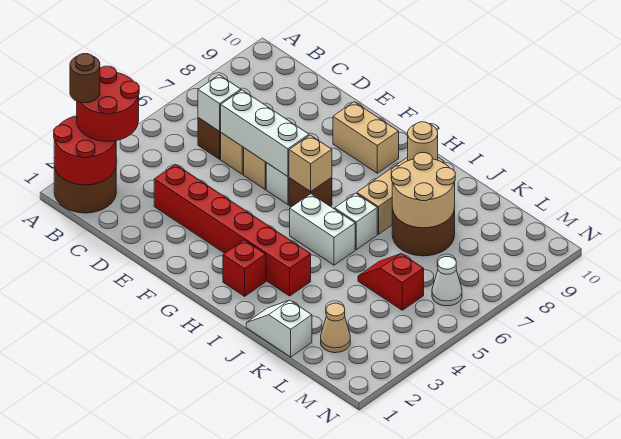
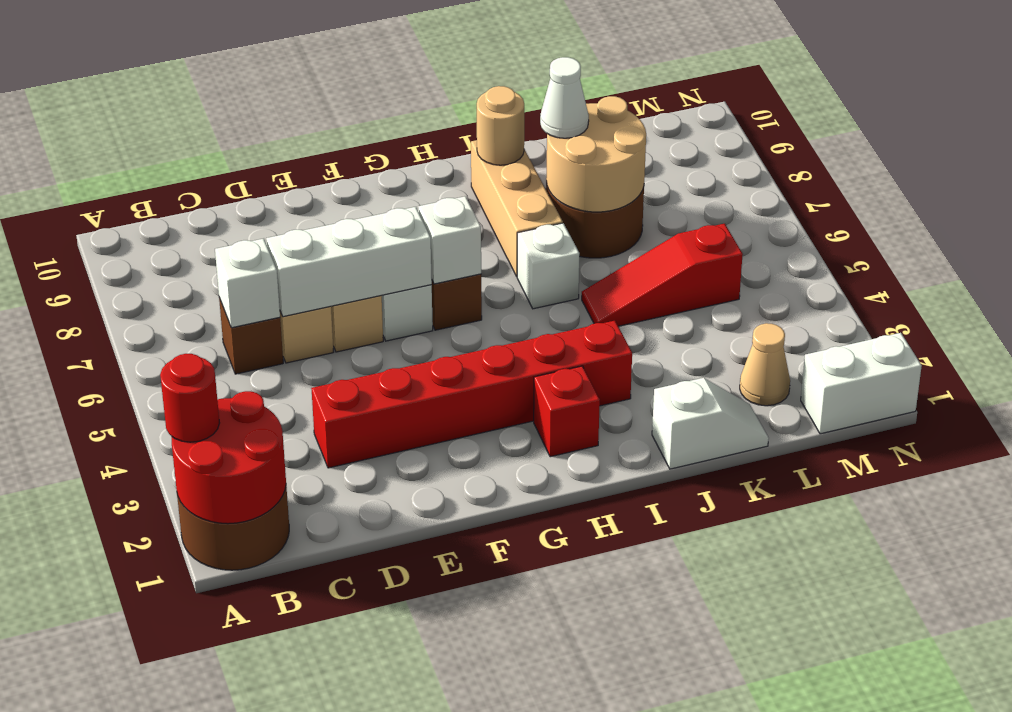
red round brick A2:B3 level 3 -> red round brick A2 level 3
brown round brick A2 level 4 -> none
tan brick F9:G9 level 1 -> none
tan brick G6 level 2 -> white brick G6 level 2
white brick H5:I5 level 1 -> white brick M1:N1 level 1
white slope J1:K1 level 1 top K -> white slope J1:K1 level 1 top J
red slope K5:L5 level 1 top L -> red slope J5:L5 level 1 top L
white cone M6 level 1 -> white cone J8 level 3

